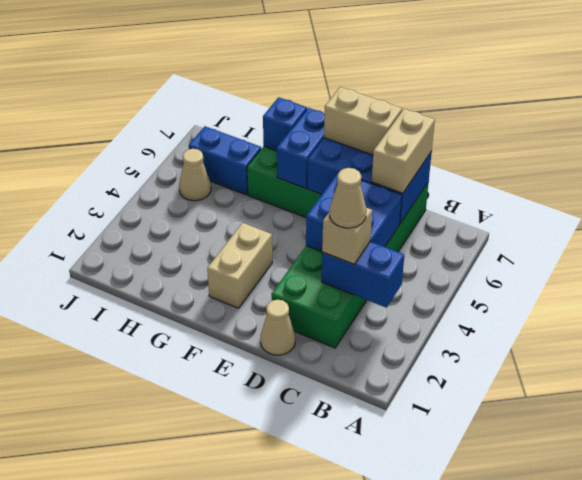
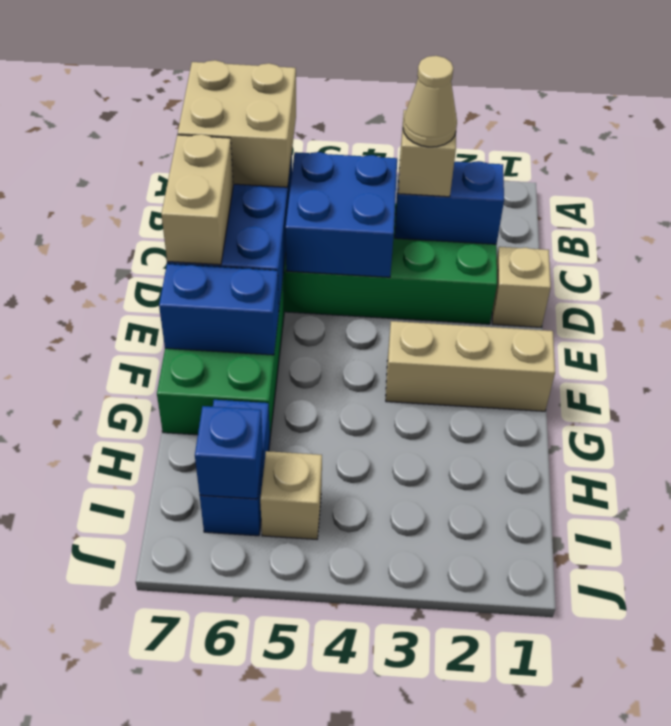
blue brick B3:C3 level 2 -> blue brick C2:C3 level 2
tan brick C6:C7 level 3 -> tan brick B6:C7 level 3
tan cone D1 level 1 -> tan brick D1 level 1
tan brick F2:F3 level 1 -> tan brick F1:F3 level 1
blue brick G7 level 2 -> blue brick I6 level 2
tan cone I5 level 1 -> tan brick I5 level 1

